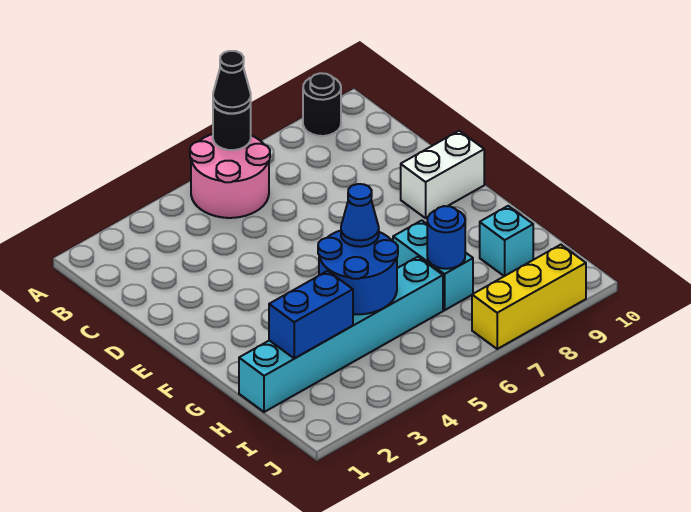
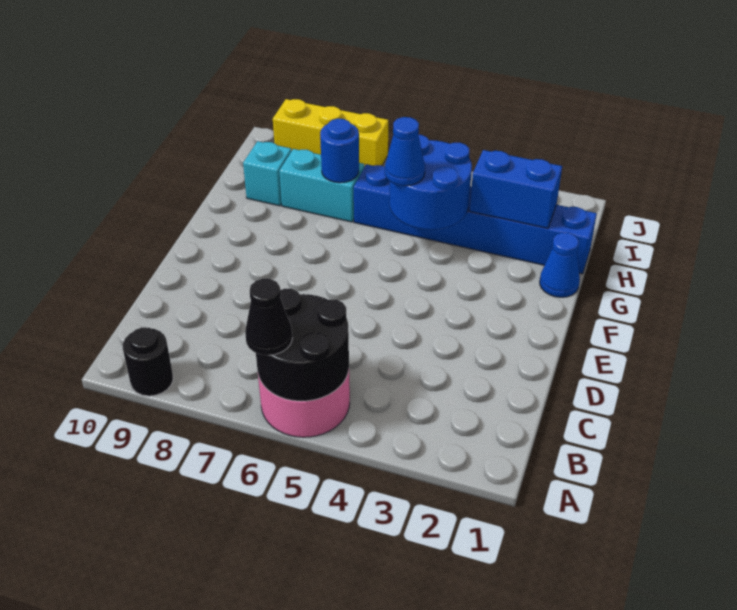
black round brick A6 level 2 -> black round brick A5:B6 level 2
white brick E9:E10 level 1 -> none
none -> blue cone G1 level 1
cyan brick G7:H7 level 1 -> cyan brick H7:H8 level 1
cyan brick H1:H6 level 1 -> blue brick H1:H6 level 1

